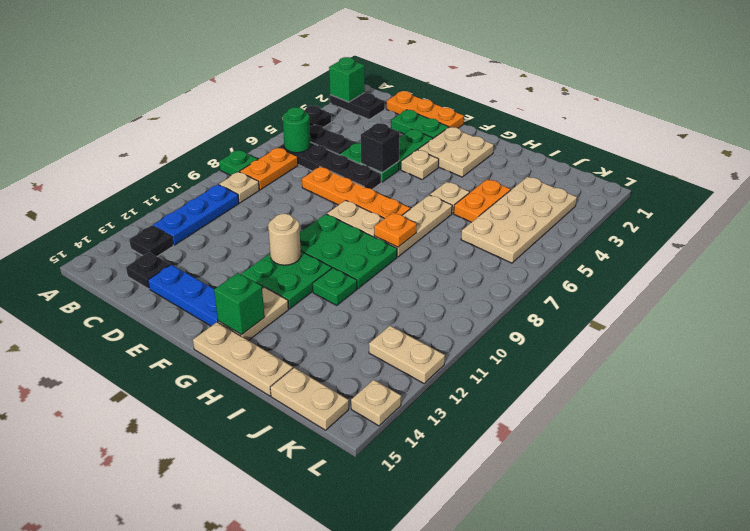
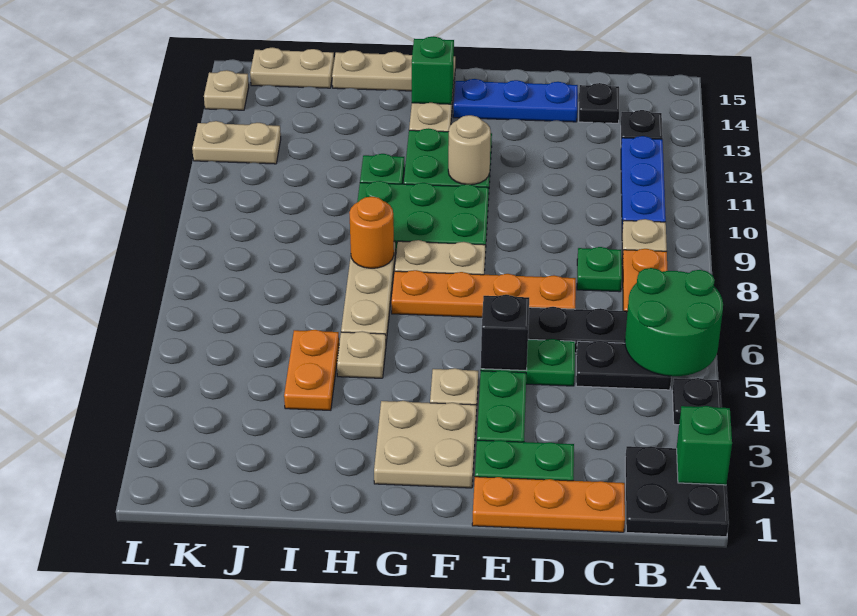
black plate A2:B2 level 1 -> black plate A1:B2 level 1
green plate A8 level 1 -> green plate C8 level 1
green round brick B6 level 2 -> green round brick A5:B6 level 2
orange plate H8 level 2 -> orange round brick H8 level 2
tan plate J3:K6 level 1 -> none

